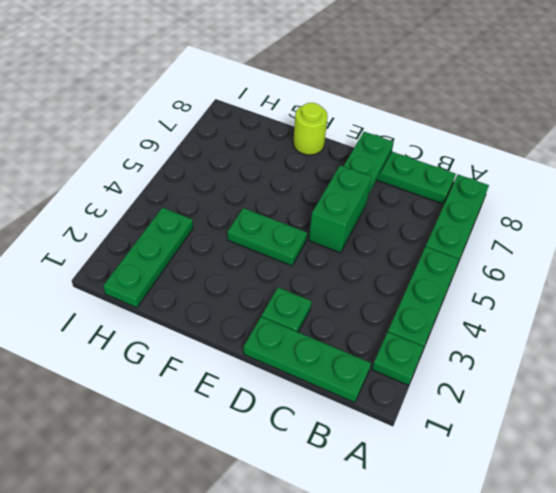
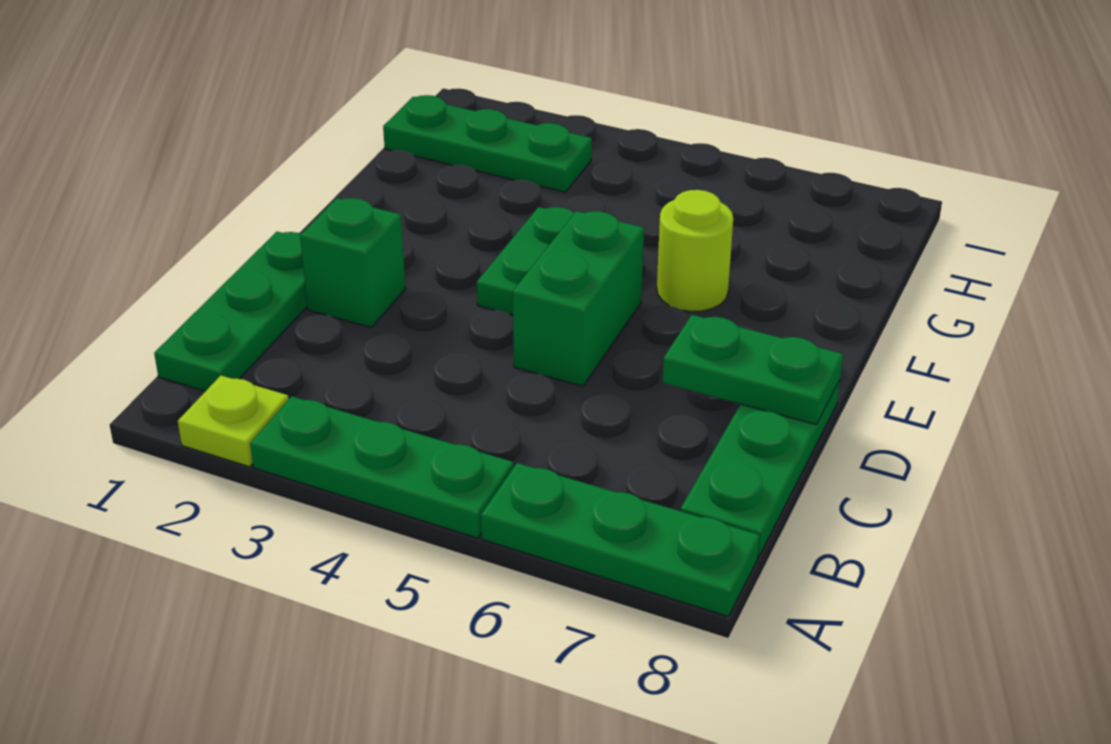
green plate A2 level 1 -> lime plate A2 level 1
green plate D2 level 1 -> green brick D2 level 1
green brick D5:D6 level 1 -> green brick D5:E5 level 1
lime round brick F8 level 1 -> lime round brick F6 level 1

